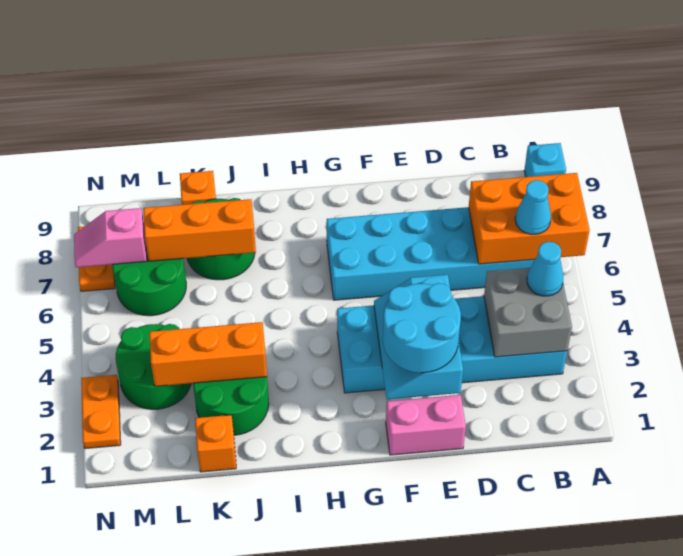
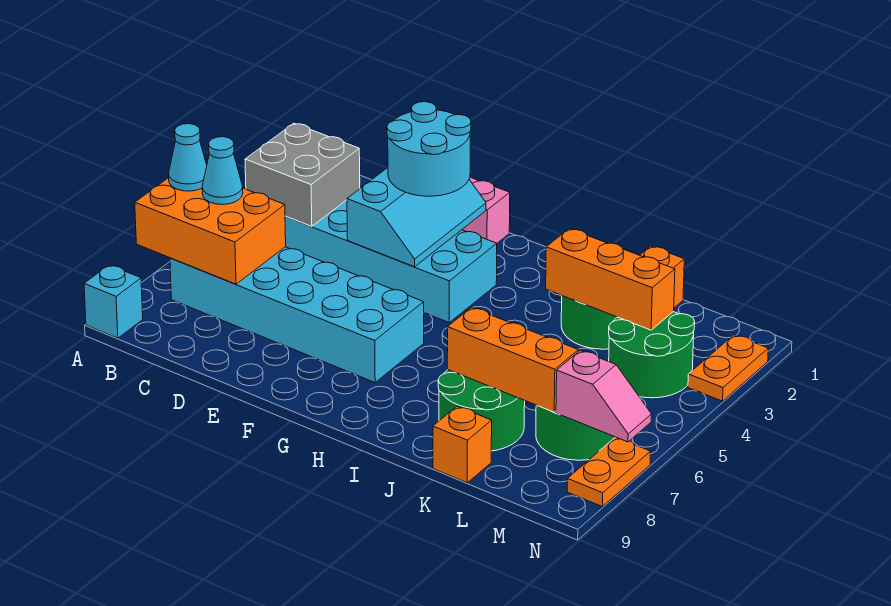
cyan cone B4 level 3 -> cyan cone A6 level 3

